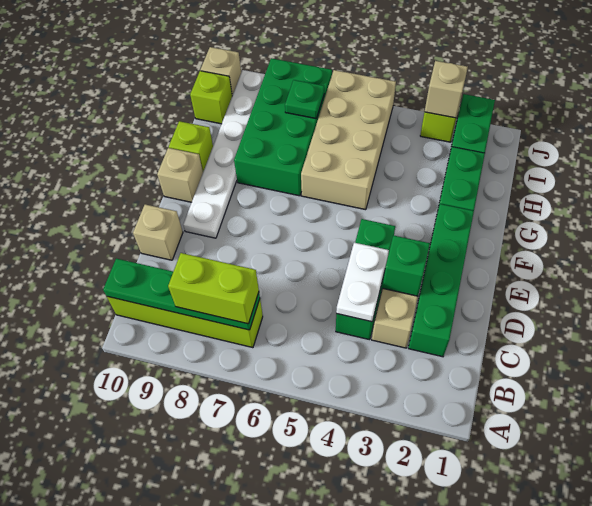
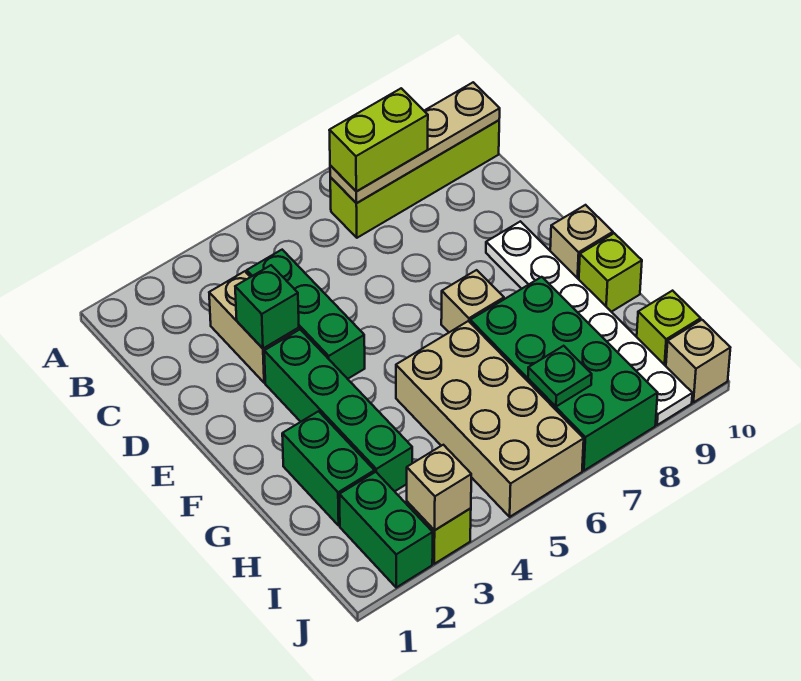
green plate B7:B10 level 2 -> tan plate B7:B10 level 2
green brick C2:F2 level 1 -> green brick E3:H3 level 1
white plate C4:D4 level 2 -> none
tan brick D10 level 1 -> tan brick F7 level 1

